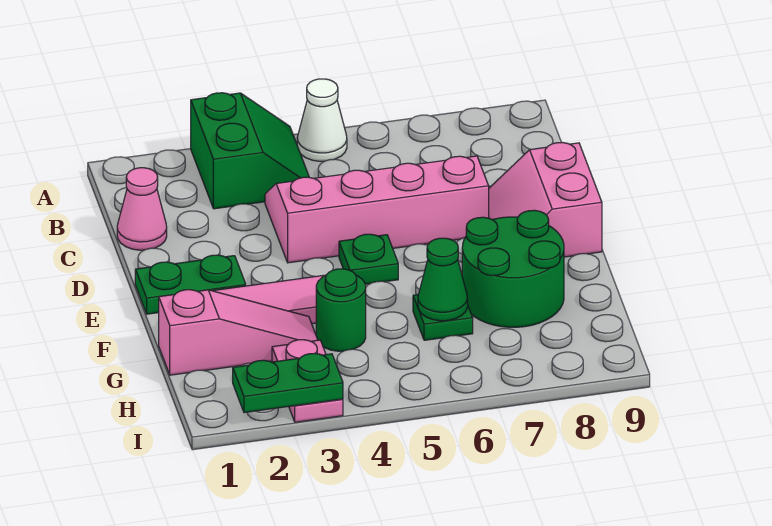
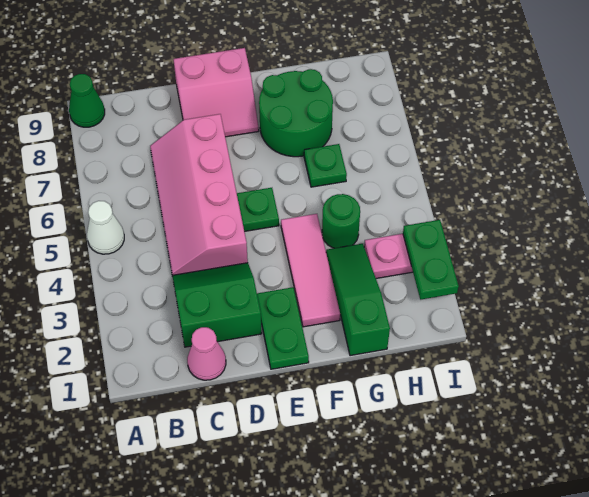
green slope A3:B4 level 1 top 3 -> green slope C2:D3 level 1 top 2
pink slope G1:G3 level 1 top 1 -> green slope G1:G3 level 1 top 1
green cone G6 level 2 -> green cone A9 level 1

